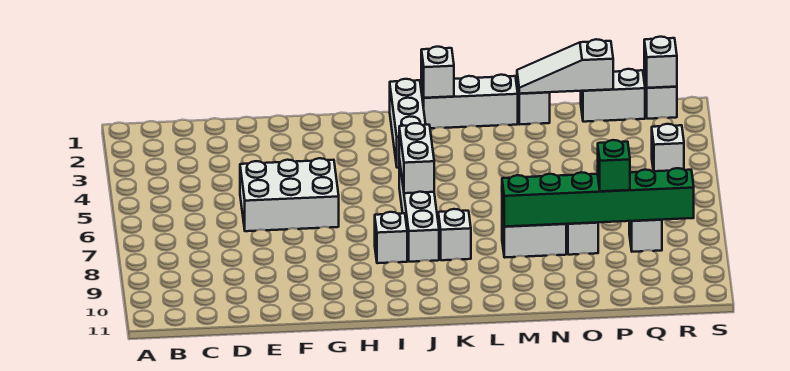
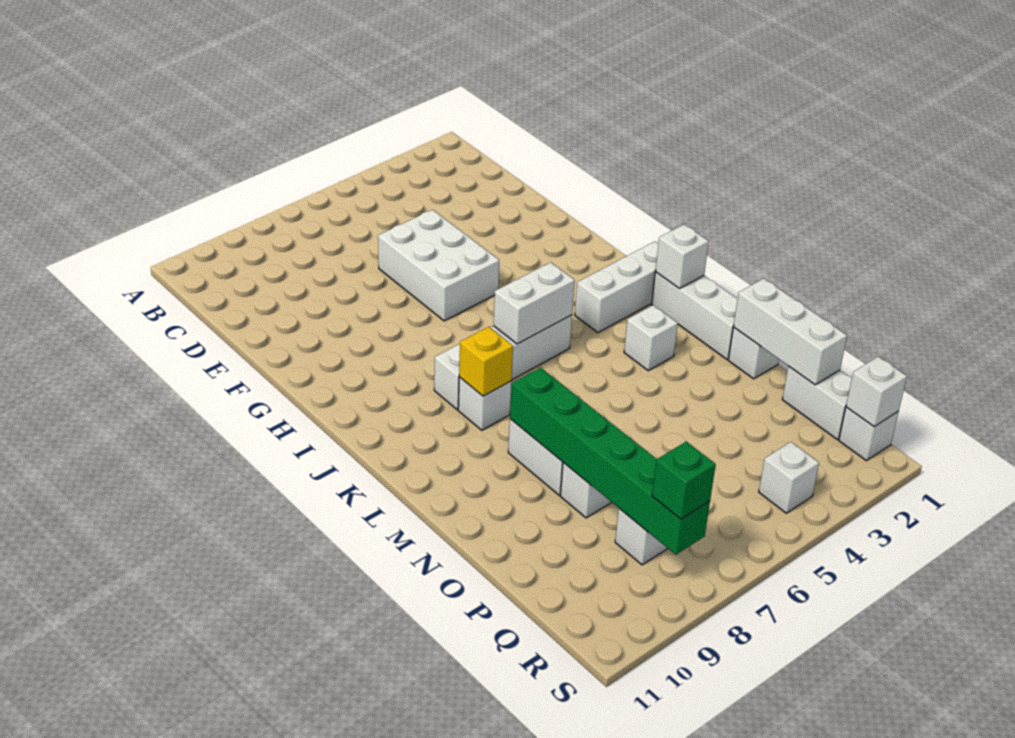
white brick I8 level 1 -> white brick L3 level 1
none -> yellow brick K8 level 2
white slope N1:P1 level 2 top P -> white brick N1:P1 level 2
green brick P8 level 3 -> green brick R8 level 3

